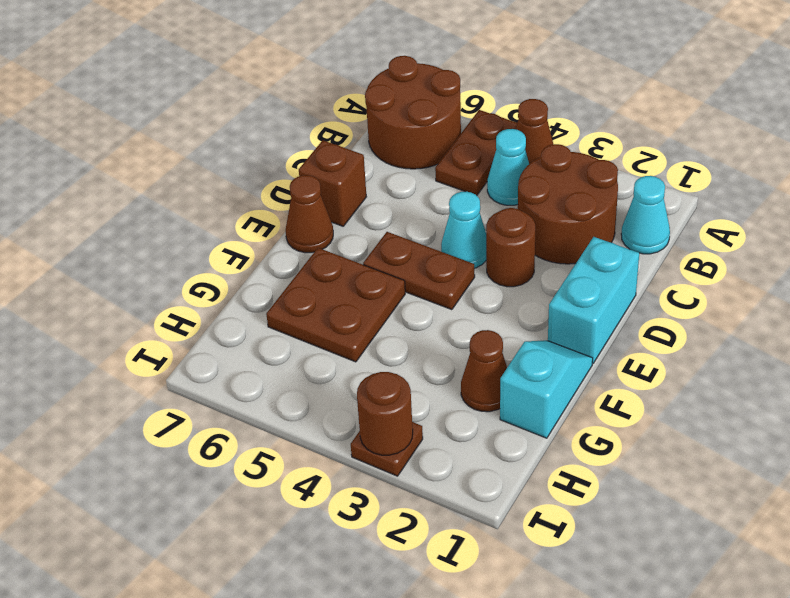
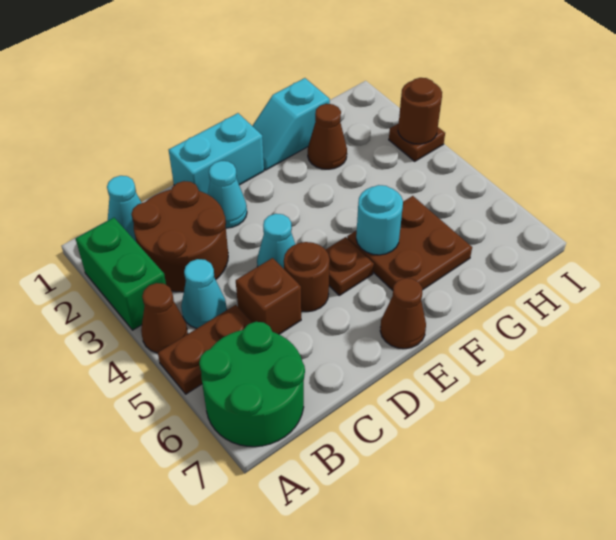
none -> green brick A2:A3 level 1
brown round brick A6:B7 level 1 -> green round brick A6:B7 level 1
none -> cyan cone D2 level 1
brown round brick D3 level 1 -> brown round brick D5 level 1
brown brick D7 level 1 -> brown brick C5 level 1
brown plate E4:E5 level 1 -> brown plate E5 level 1
none -> cyan round brick F5 level 2

